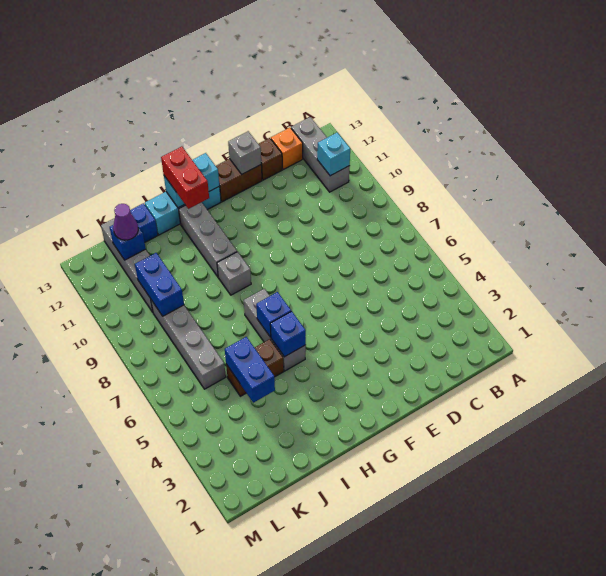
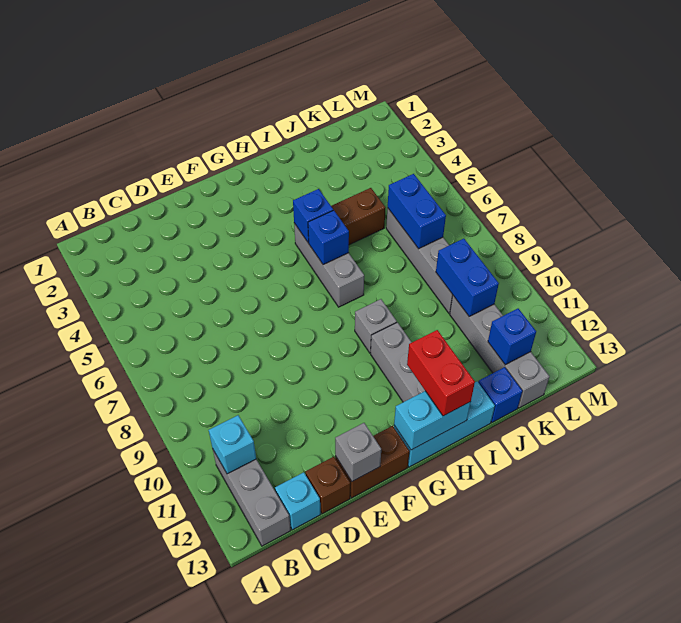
orange brick C13 level 1 -> cyan brick C13 level 1
blue brick J4:J5 level 2 -> blue brick K6:K7 level 2
purple cone K12 level 3 -> none

